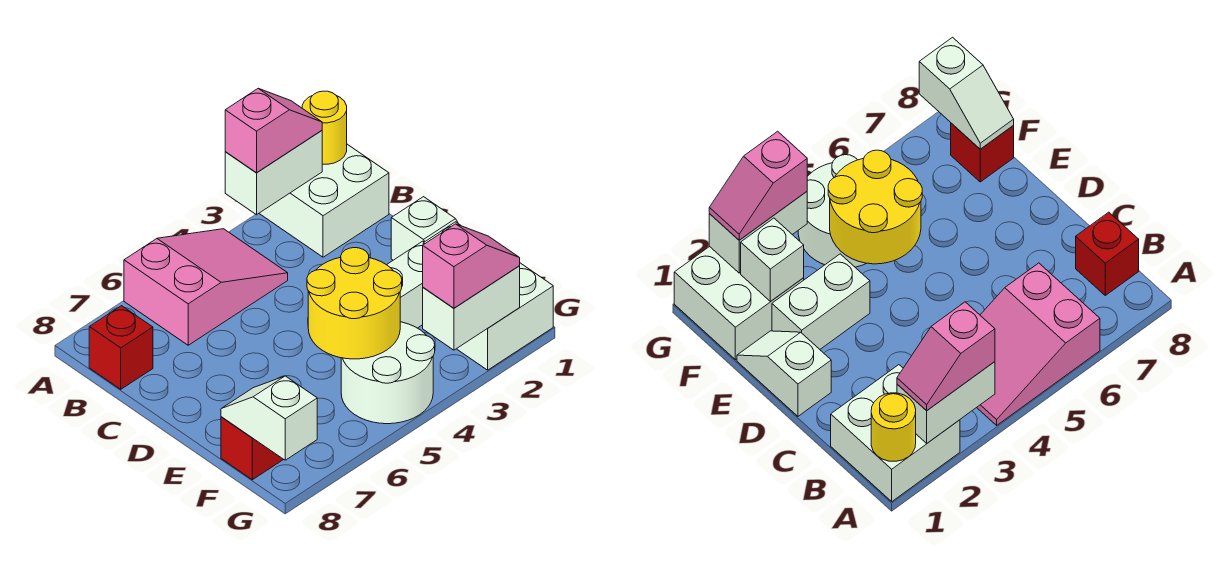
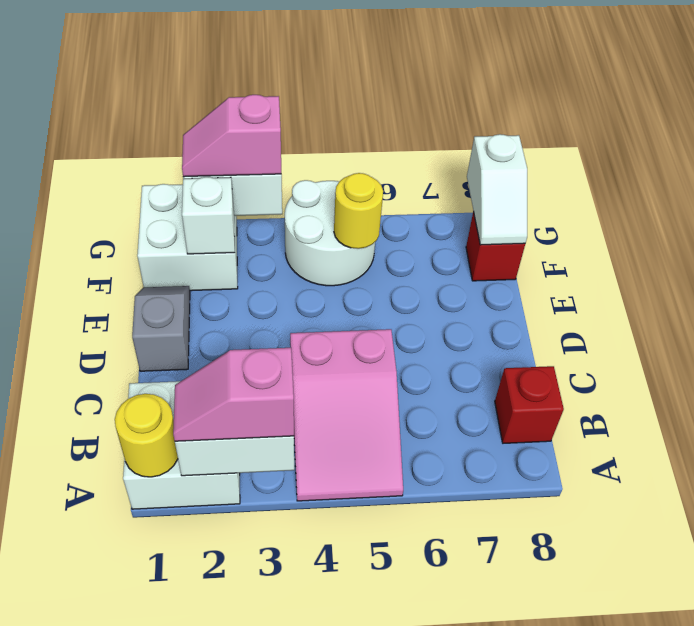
pink slope A4:B6 level 1 top 6 -> pink slope A4:C5 level 1 top C
white slope D1:E1 level 1 top D -> grey slope D1:E1 level 1 top D
white brick E2:E3 level 1 -> none
yellow round brick E4:F5 level 2 -> yellow round brick F5 level 2

